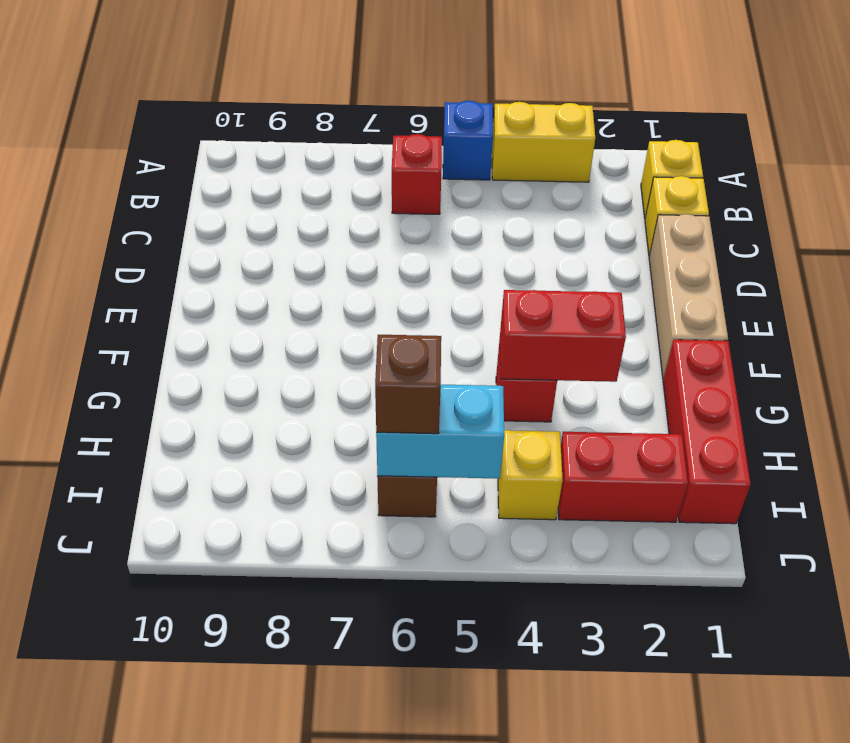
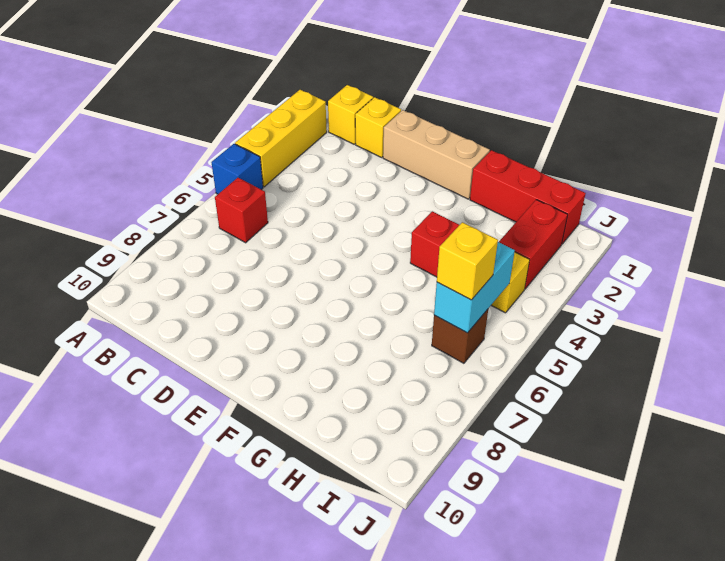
yellow brick A3:A4 level 1 -> yellow brick A2:A4 level 1
red brick G3:G4 level 2 -> none
brown brick I6 level 3 -> yellow brick I6 level 3

